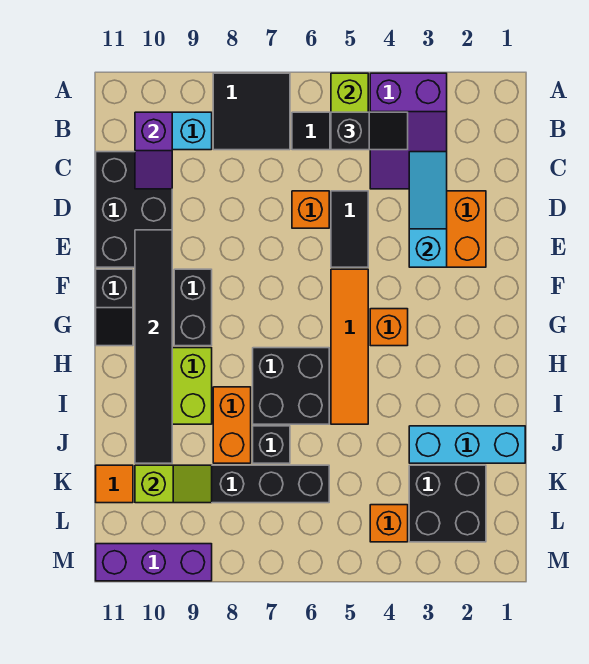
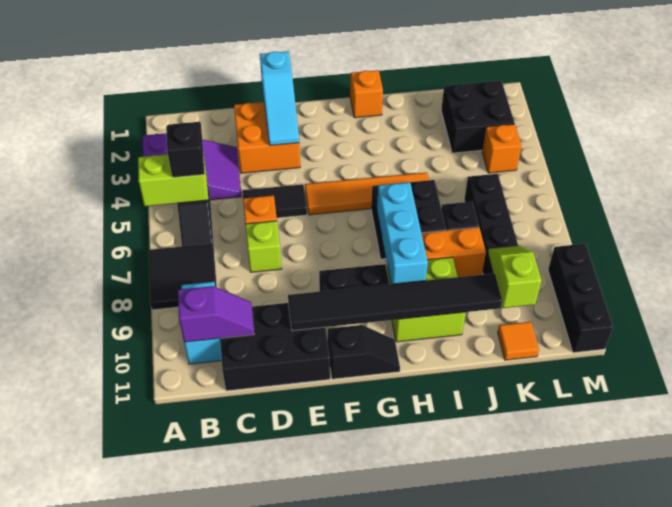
cyan slope C3:E3 level 2 top E -> cyan slope E1:E3 level 2 top 1
none -> lime brick D7 level 1
orange brick G4 level 1 -> orange brick H1 level 1
cyan brick J1:J3 level 1 -> cyan brick H7:H9 level 2
purple brick M9:M11 level 1 -> black brick M9:M11 level 1

